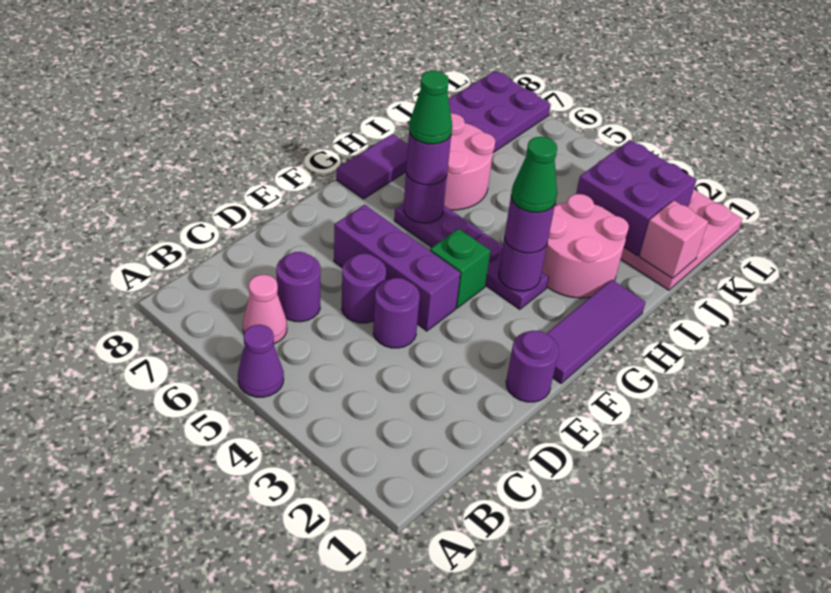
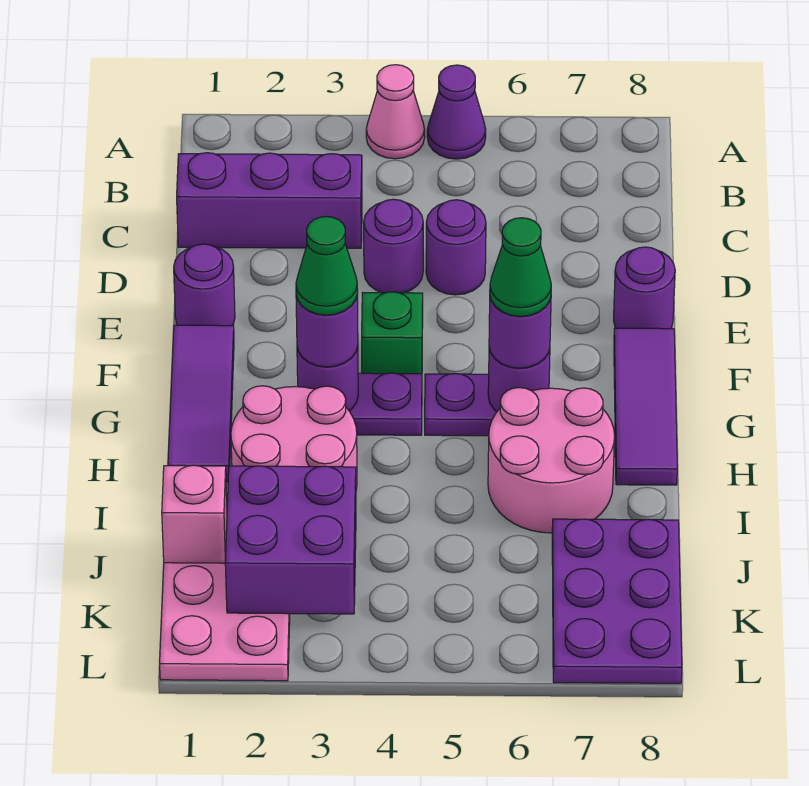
pink cone B6 level 1 -> pink cone A4 level 1
purple round brick C6 level 1 -> purple round brick E8 level 1
purple brick E4:E6 level 1 -> purple brick C1:C3 level 1
purple tile G8:H8 level 1 -> purple tile F8:H8 level 1

